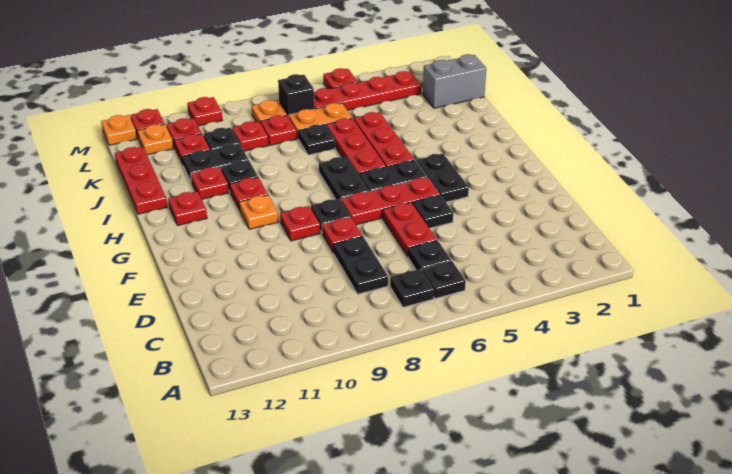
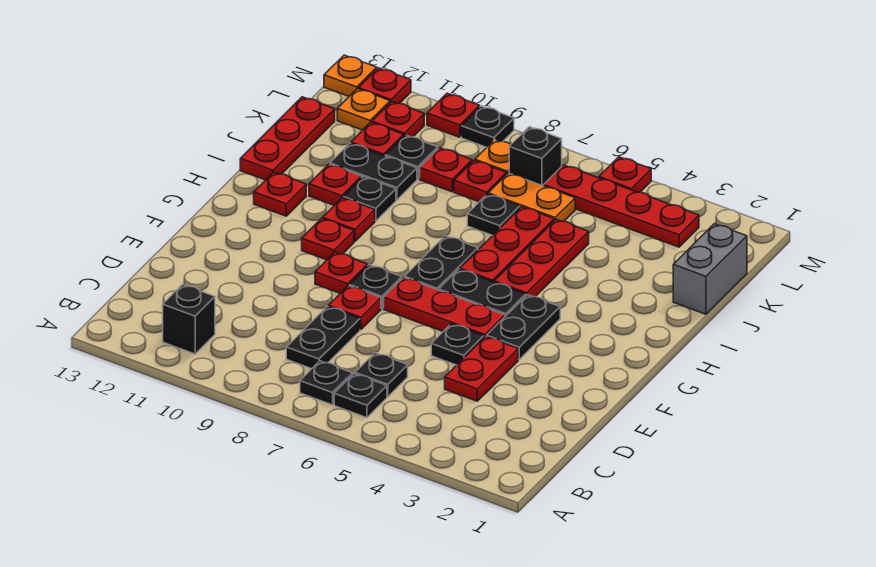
none -> black brick B11 level 1
red plate D6:E6 level 1 -> red plate D4:E4 level 1
orange plate G10 level 1 -> red plate G10 level 1
grey brick K1:K2 level 1 -> grey brick J1:K1 level 1
none -> black plate M9 level 1

